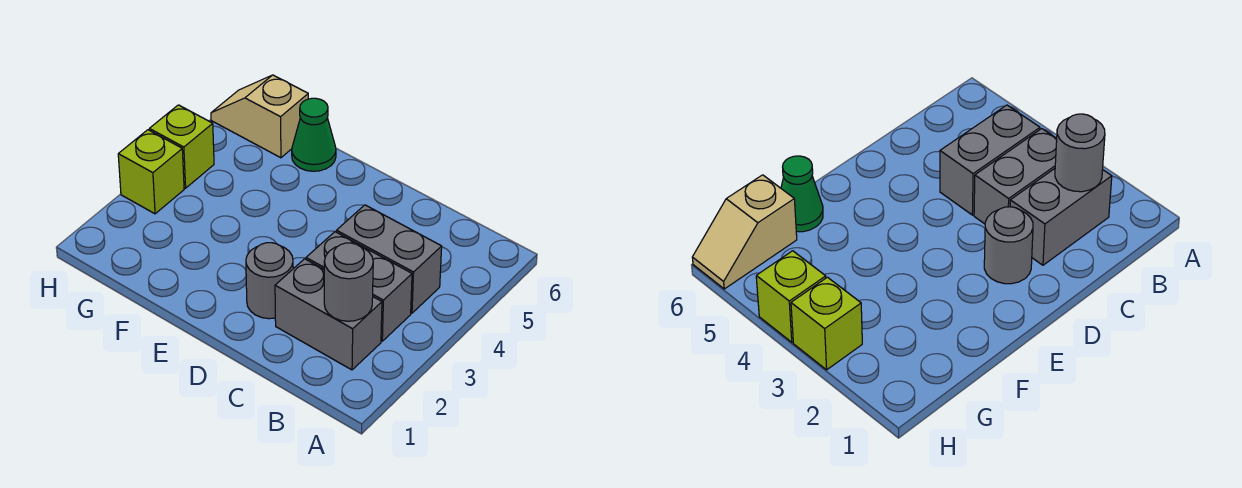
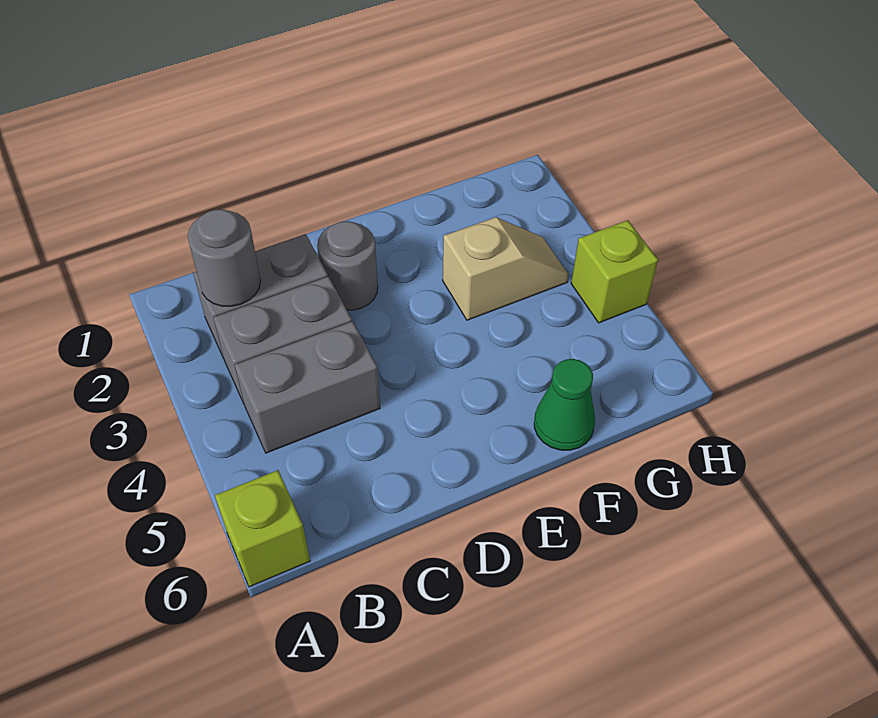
tan slope G6:H6 level 1 top G -> tan slope F3:G3 level 1 top F
lime brick H3 level 1 -> lime brick A6 level 1

